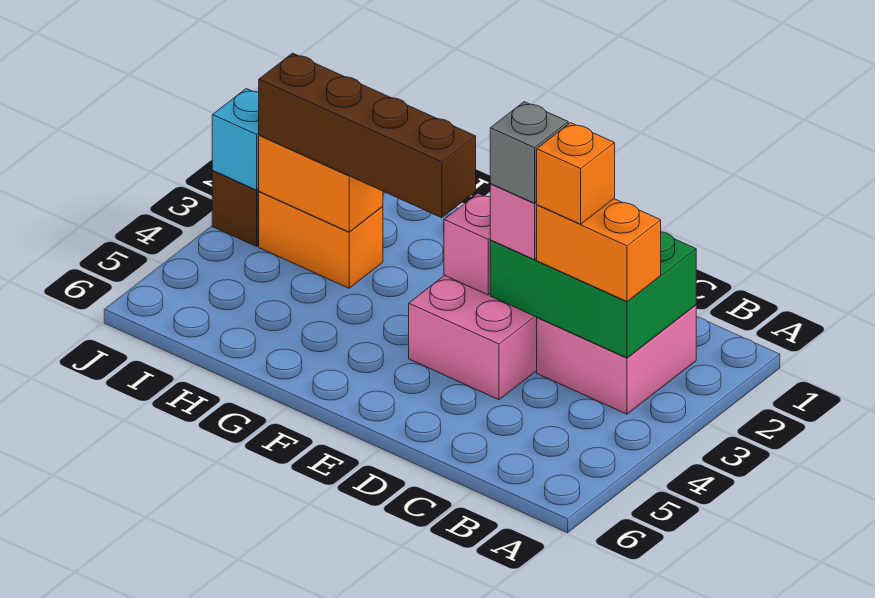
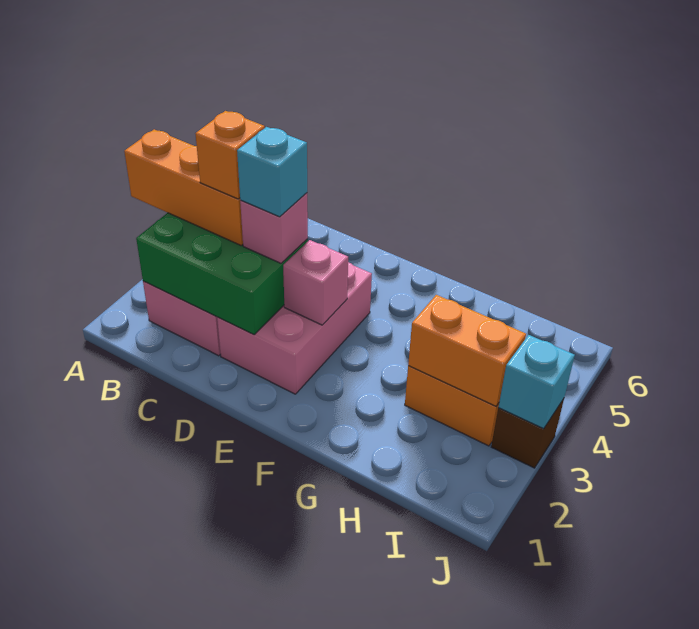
orange brick B3:C3 level 3 -> orange brick A3:C3 level 3
grey brick D3 level 4 -> cyan brick D3 level 4
brown brick F3:I3 level 3 -> none

